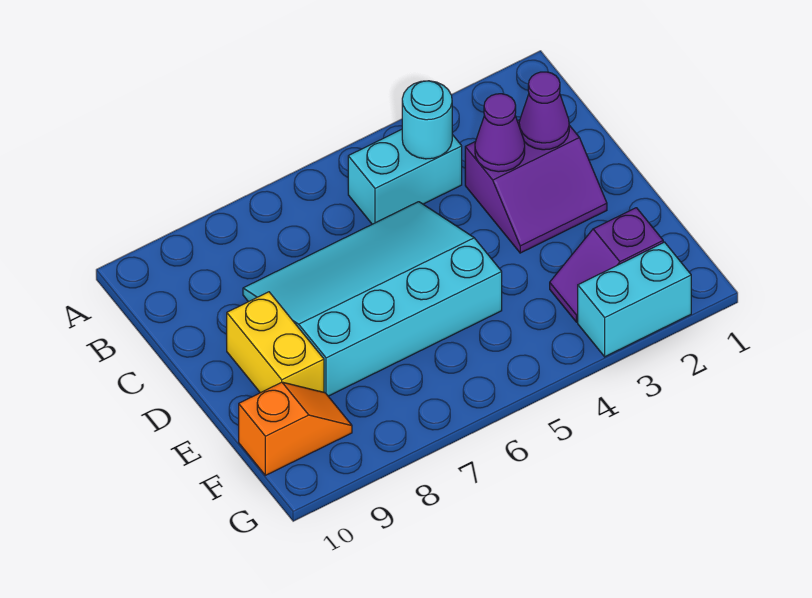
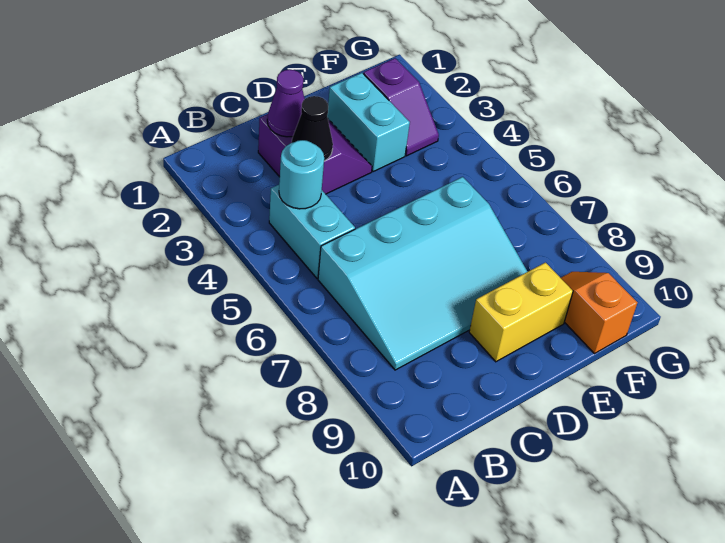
purple cone C3 level 2 -> black cone C3 level 2
cyan slope C5:E8 level 1 top E -> cyan slope B6:E8 level 1 top 6
cyan brick G2:G3 level 1 -> cyan brick E2:E3 level 1

